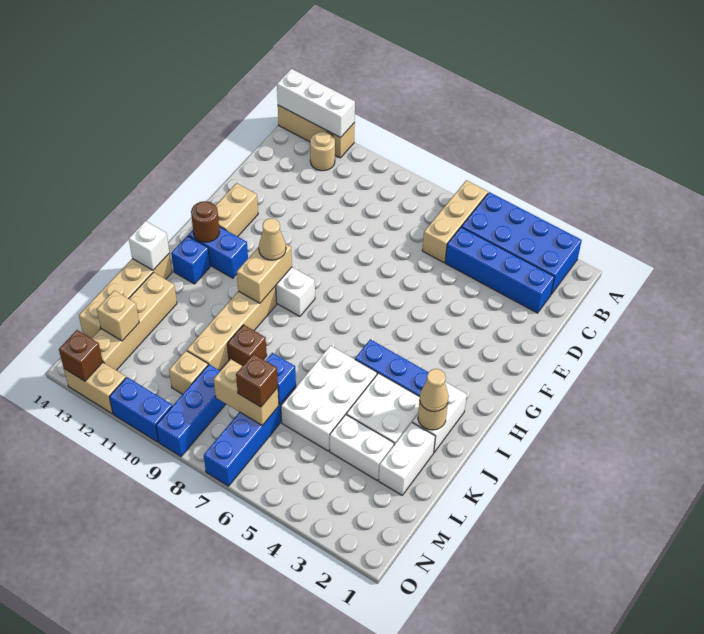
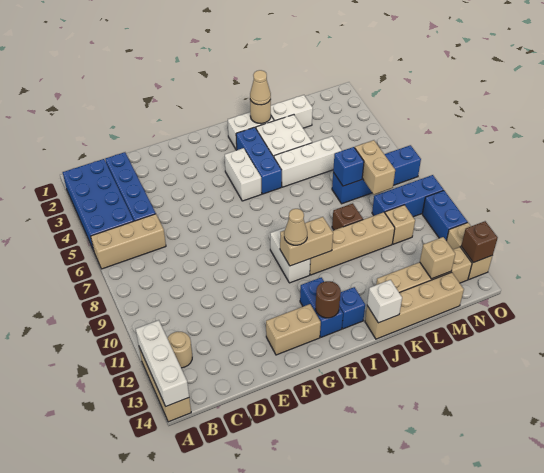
white brick J5:L6 level 1 -> white brick J5:L5 level 1
white brick L3:L4 level 1 -> white brick H4:H5 level 1
brown brick M7 level 3 -> none

